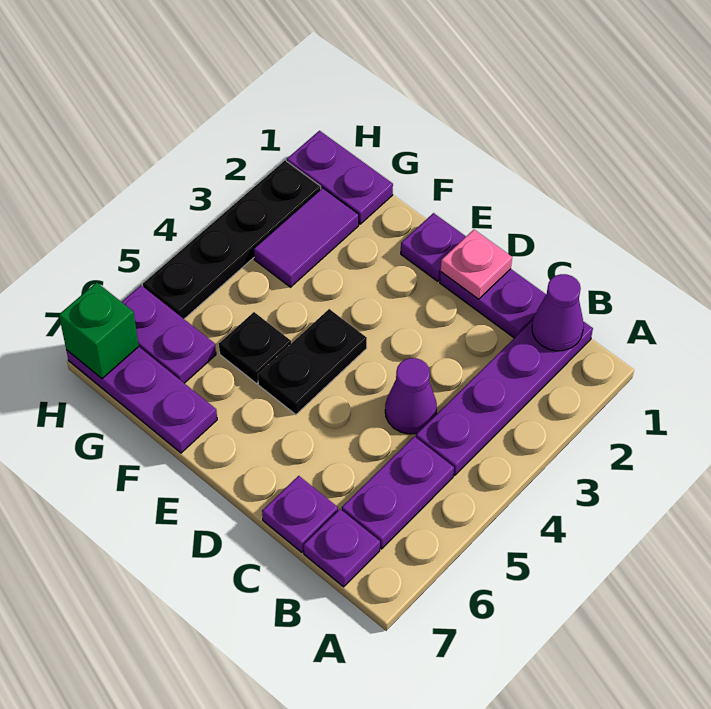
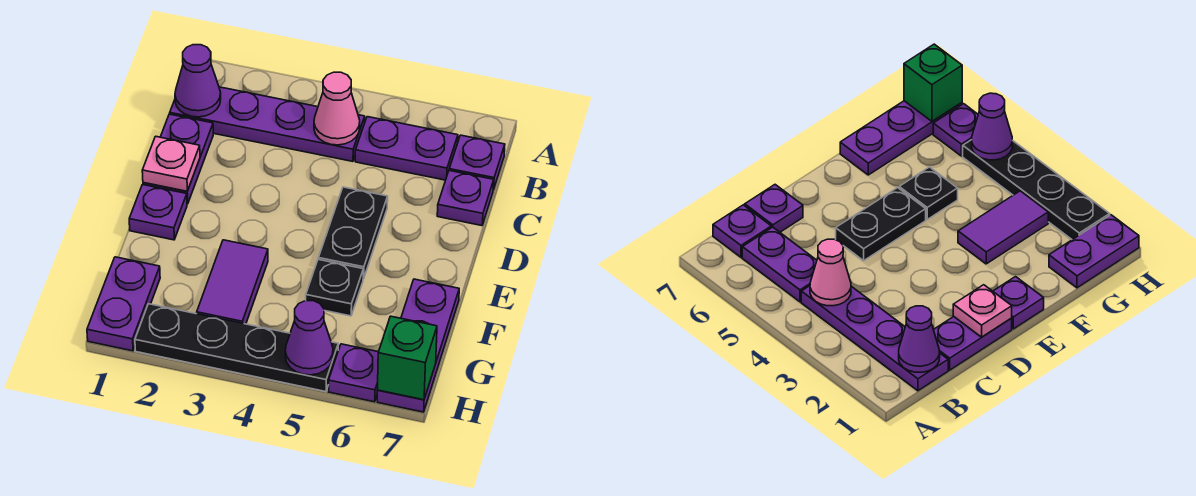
none -> pink cone B4 level 2
purple cone C4 level 1 -> purple cone H5 level 2
black plate E4:E5 level 1 -> black plate D5:E5 level 1
purple tile G2:G3 level 1 -> purple tile F3:G3 level 1
purple plate G6:H6 level 1 -> purple plate H6 level 1

